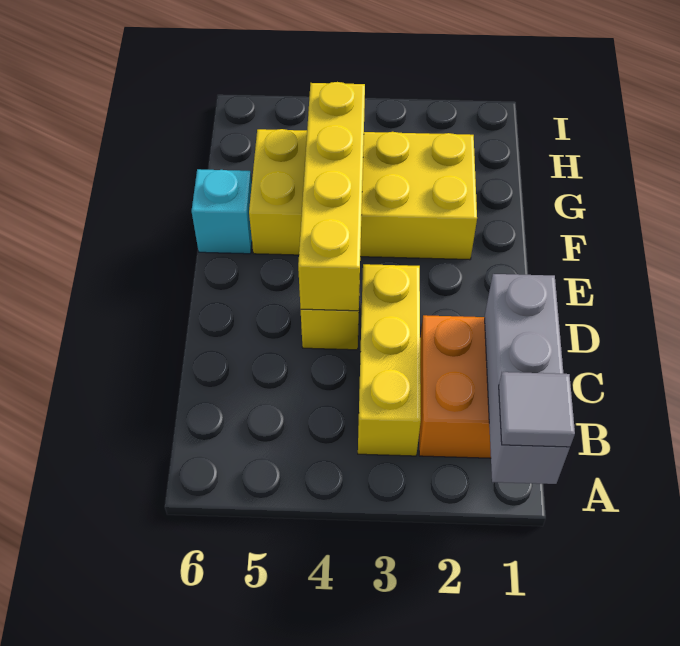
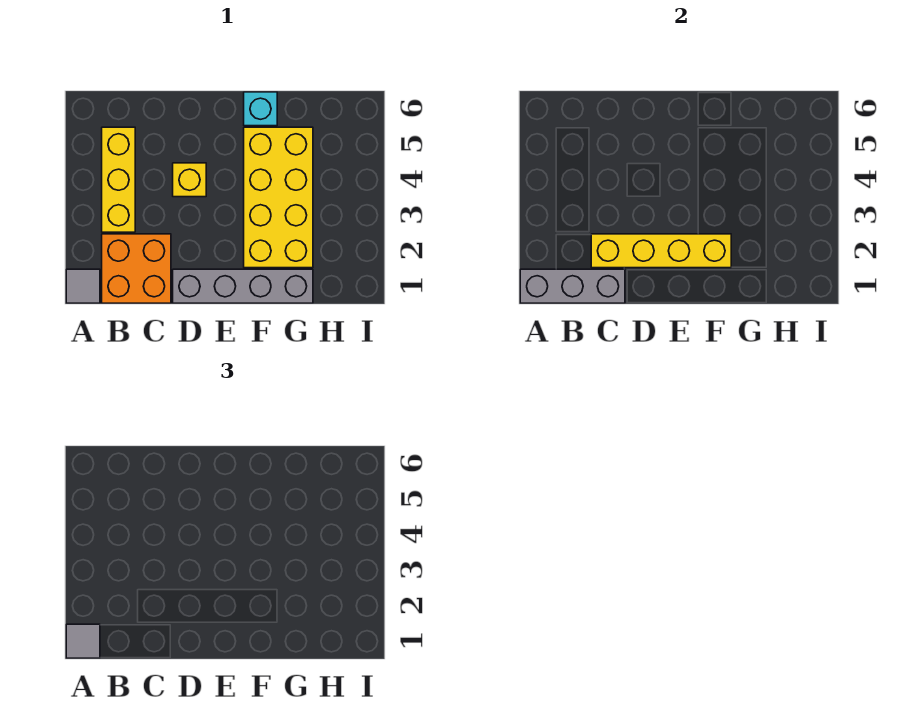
none -> grey tile A1 level 1
yellow brick B3:D3 level 1 -> yellow brick B3:B5 level 1
none -> grey brick D1:G1 level 1
yellow brick D4:G4 level 2 -> yellow brick C2:F2 level 2

